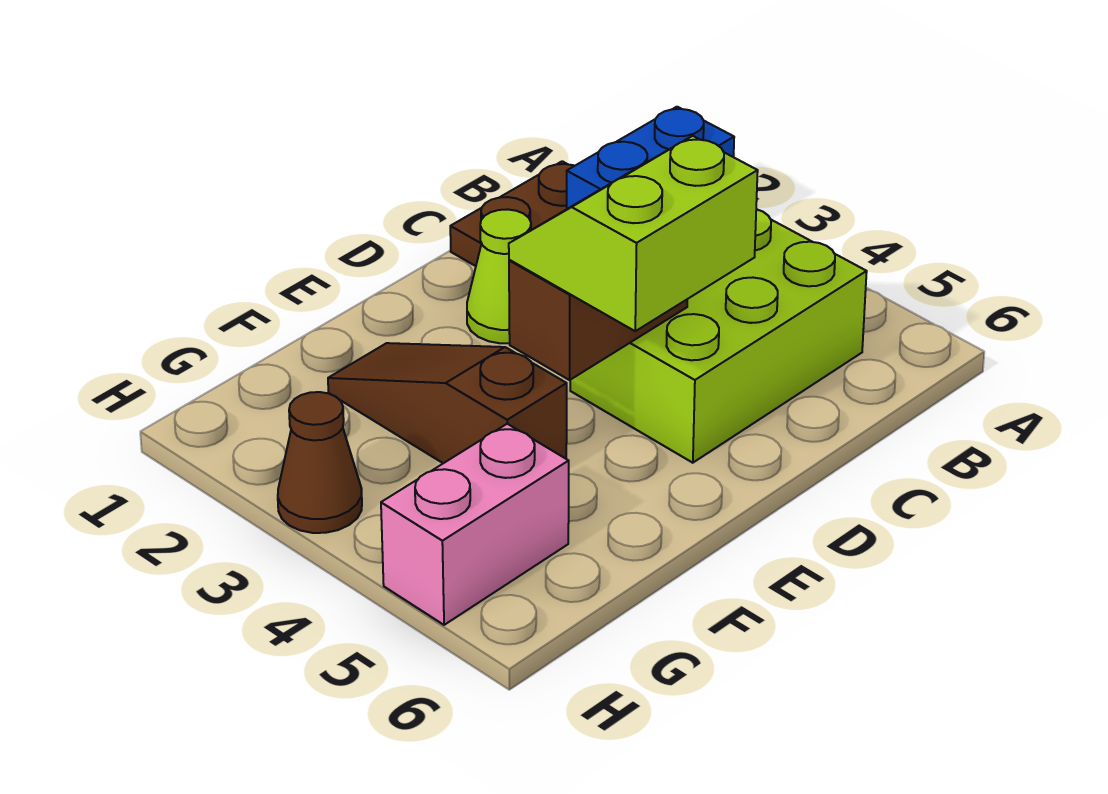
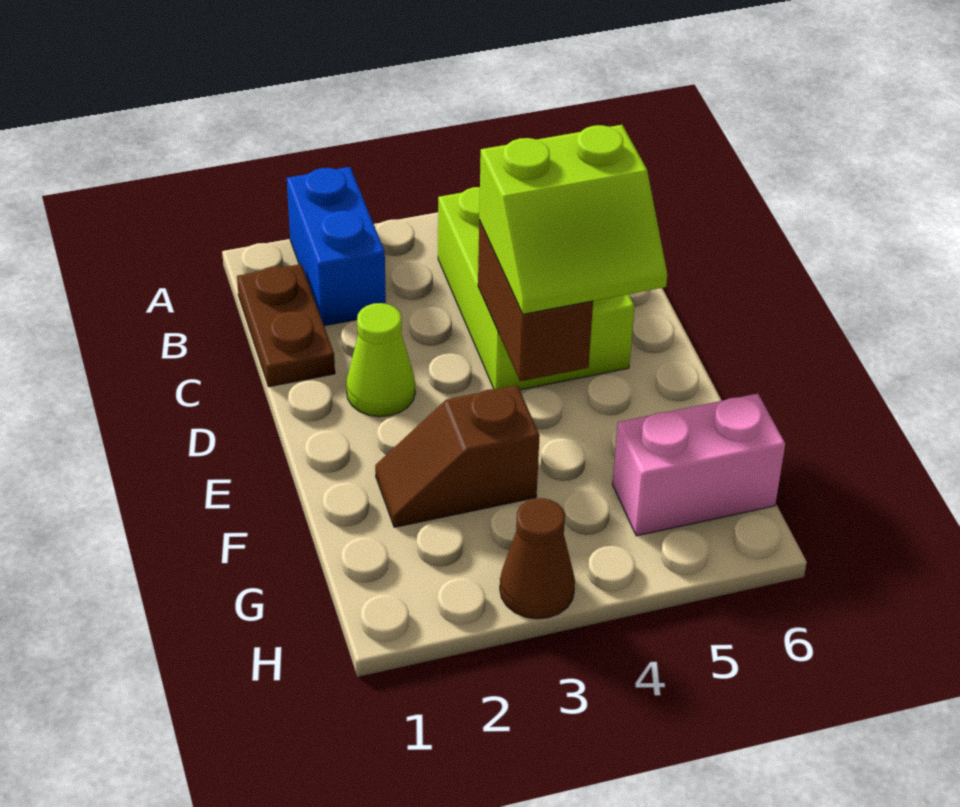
lime slope D4:E5 level 3 top 5 -> lime slope D4:E5 level 3 top D
brown slope F2:F4 level 1 top 4 -> brown slope F2:F3 level 1 top 3
pink brick G5:H5 level 1 -> pink brick G5:G6 level 1

